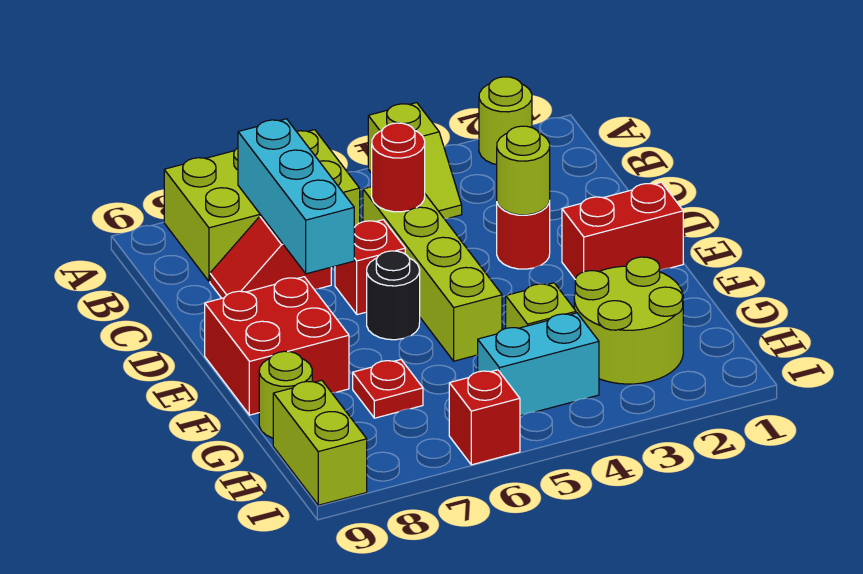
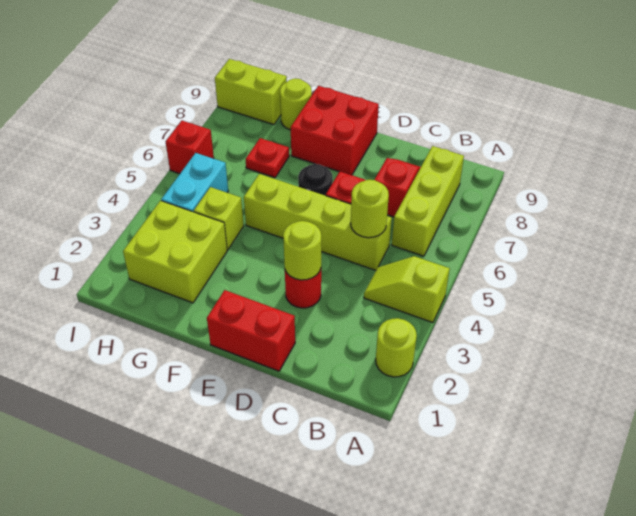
lime brick A6:B8 level 1 -> lime brick B6:B8 level 1
cyan brick B7:D7 level 2 -> none
red round brick C5 level 2 -> lime round brick C5 level 2
red brick E1:E2 level 1 -> red brick D1:E1 level 1
lime round brick G2:H3 level 1 -> lime brick G2:H3 level 1

